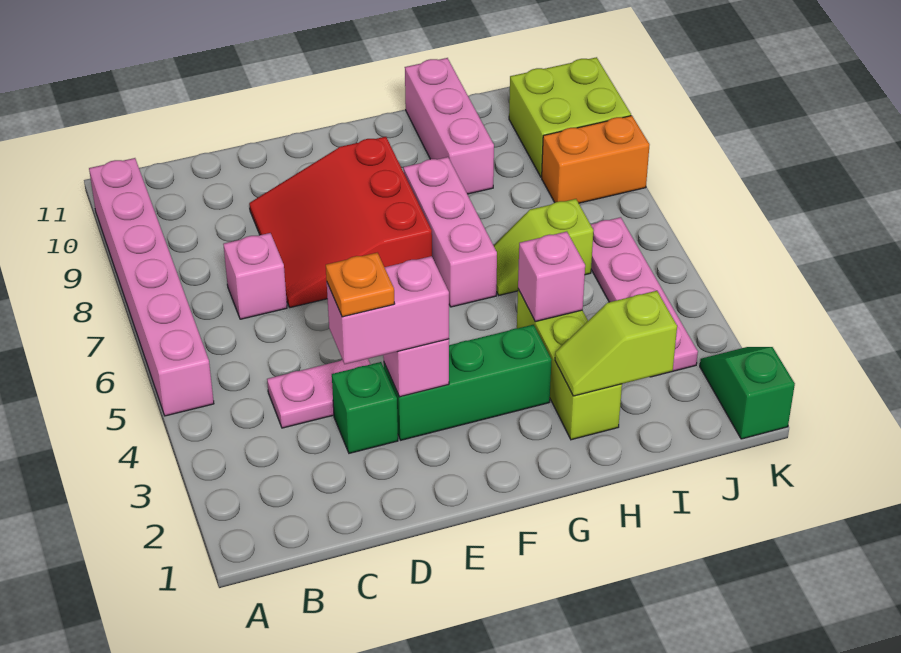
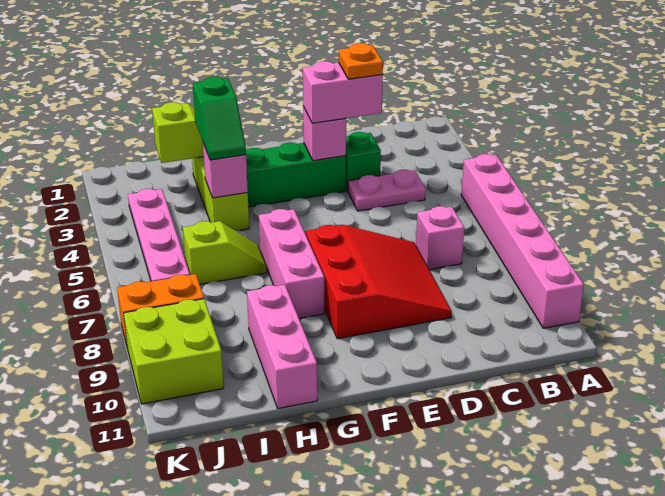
green slope K1:K2 level 1 top 1 -> green slope H3:H4 level 3 top 3

